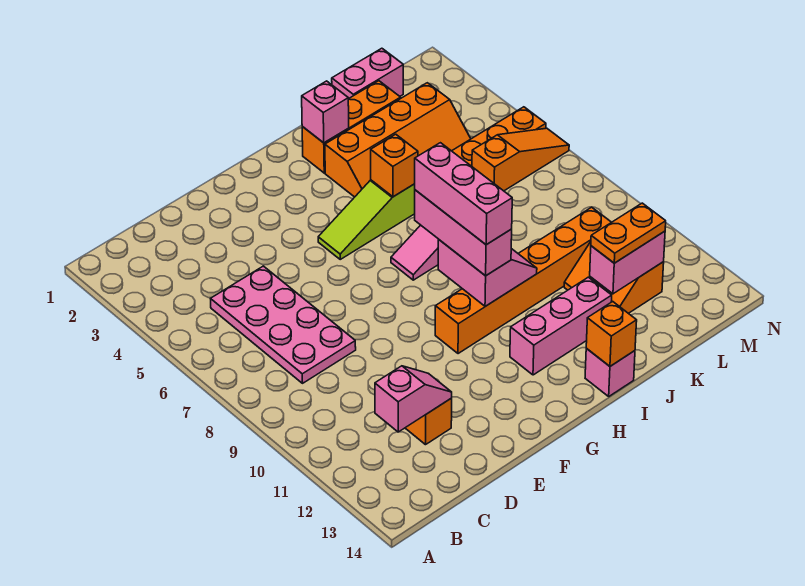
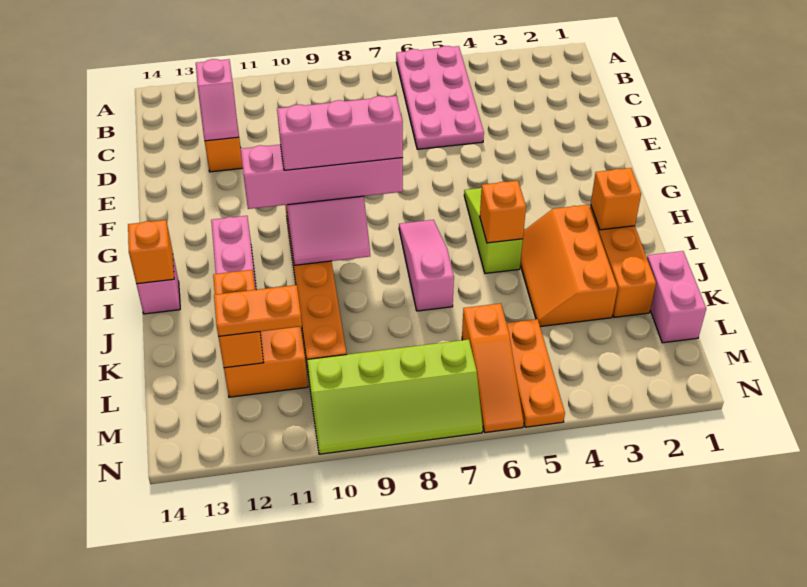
pink plate C5:D8 level 1 -> pink plate A5:D6 level 1
pink brick H8:H10 level 3 -> pink brick H8:H11 level 3
pink brick I2 level 2 -> orange brick I2 level 2
orange slope I3:L4 level 1 top 3 -> orange slope I3:K4 level 1 top 3
pink brick K12:L12 level 2 -> orange brick K12:L12 level 2
orange plate K12:L12 level 3 -> orange plate L11:L12 level 3
none -> lime slope M7:N10 level 1 top M

